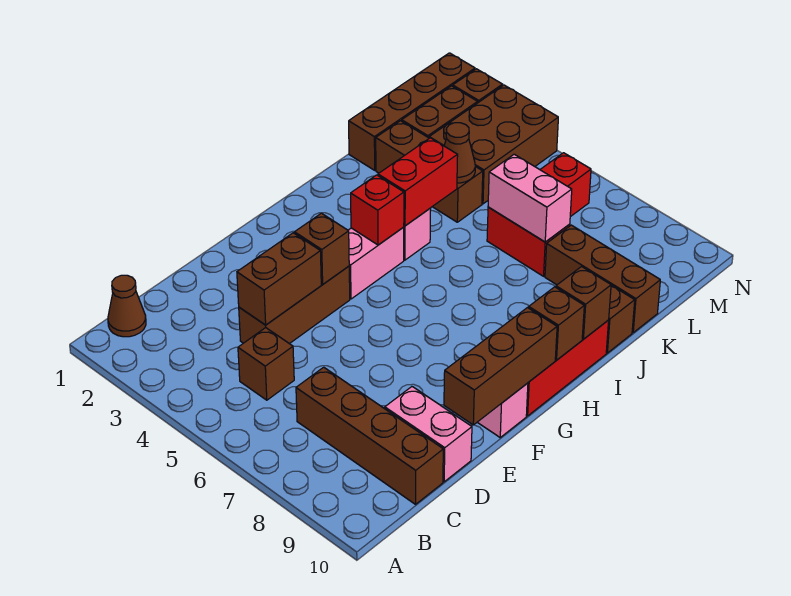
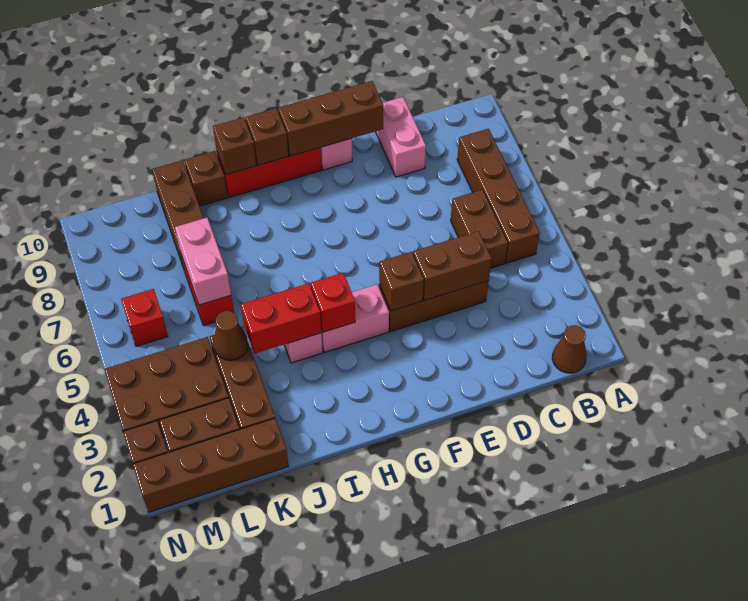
brown brick C5 level 1 -> brown brick C5:C6 level 1
brown brick C7:C10 level 1 -> brown brick B5:B8 level 1

